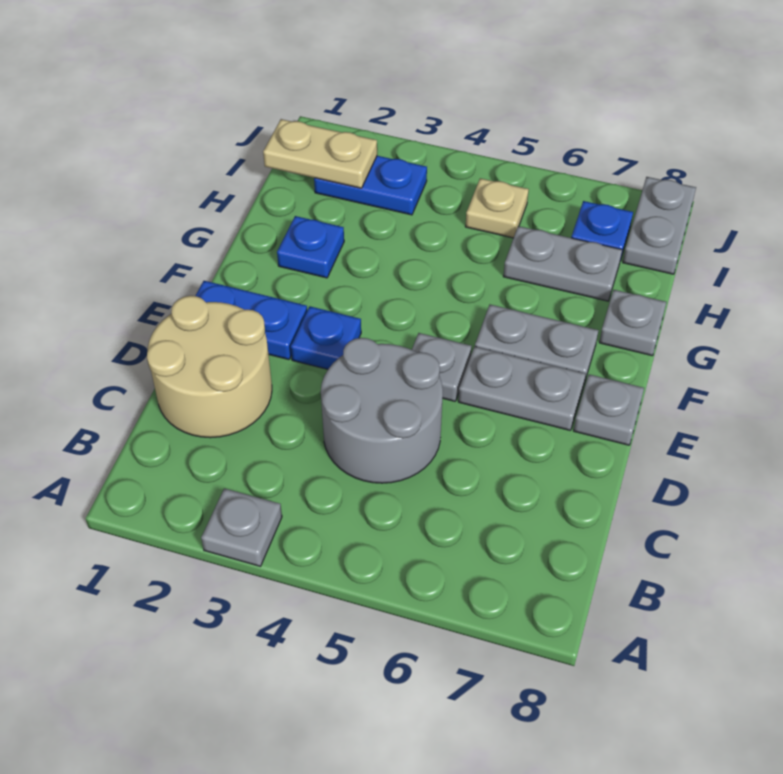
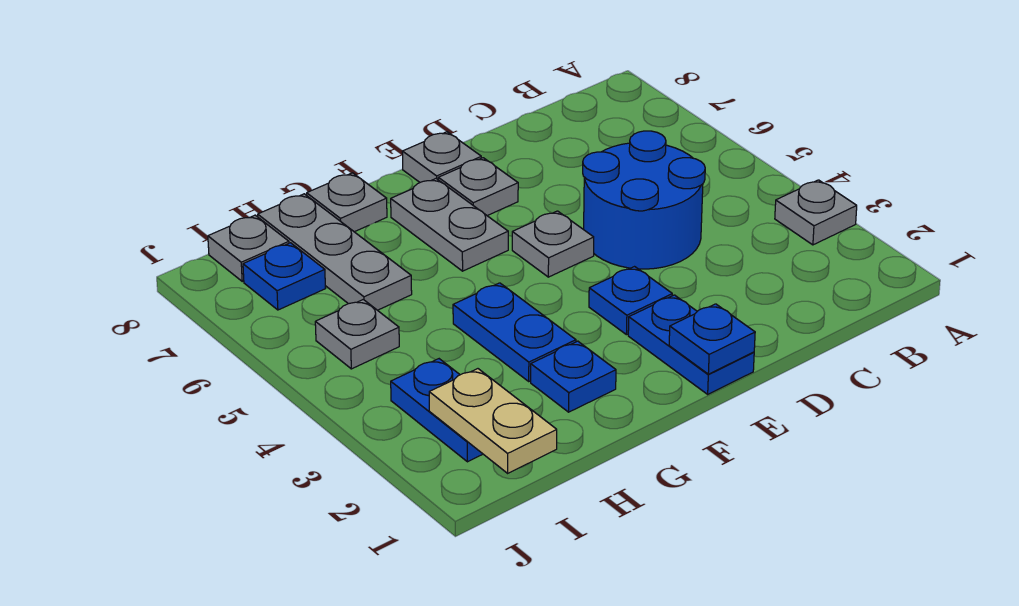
tan round brick C1:D2 level 1 -> none
grey round brick C4:D5 level 1 -> blue round brick C4:D5 level 1
none -> blue plate E1 level 2
grey plate E6:E7 level 1 -> grey plate E7 level 1
none -> blue plate G3:G4 level 1
grey plate H6:H7 level 1 -> grey plate H6:H8 level 1
tan plate I5 level 1 -> grey plate I5 level 1
grey plate I8:J8 level 1 -> grey plate I8 level 1

